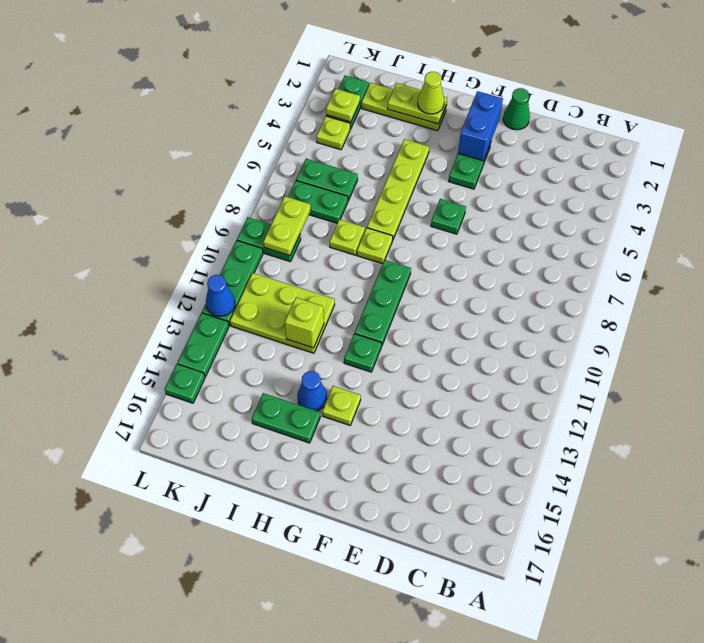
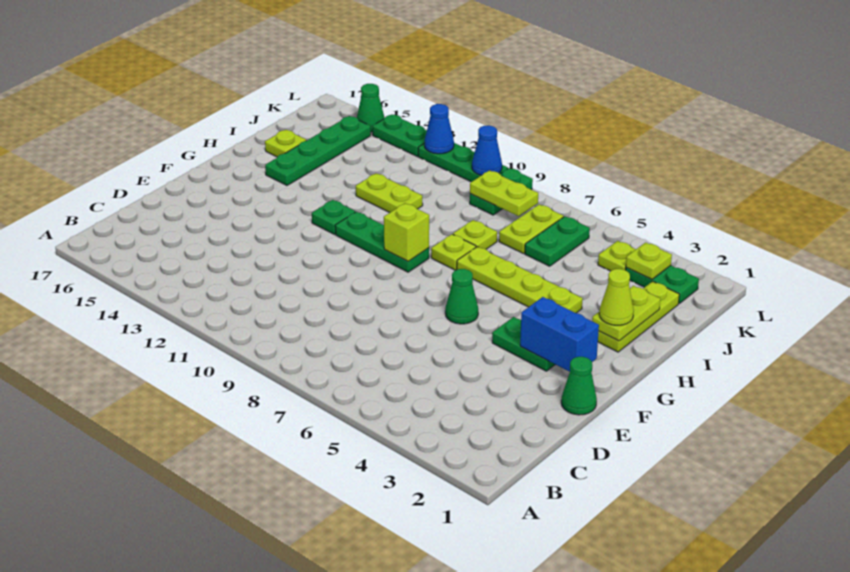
green plate F6 level 1 -> green cone F6 level 1
lime plate G14 level 1 -> lime plate I16 level 1
blue cone H14 level 1 -> blue cone L10 level 2
green plate H15:I15 level 1 -> green plate H15:K15 level 1
lime plate I11:K12 level 1 -> lime plate I11:I12 level 1
lime brick I12 level 2 -> lime brick G9 level 2
green plate J7:K7 level 1 -> lime plate J7:K7 level 1
green plate L15 level 1 -> green cone L15 level 1

